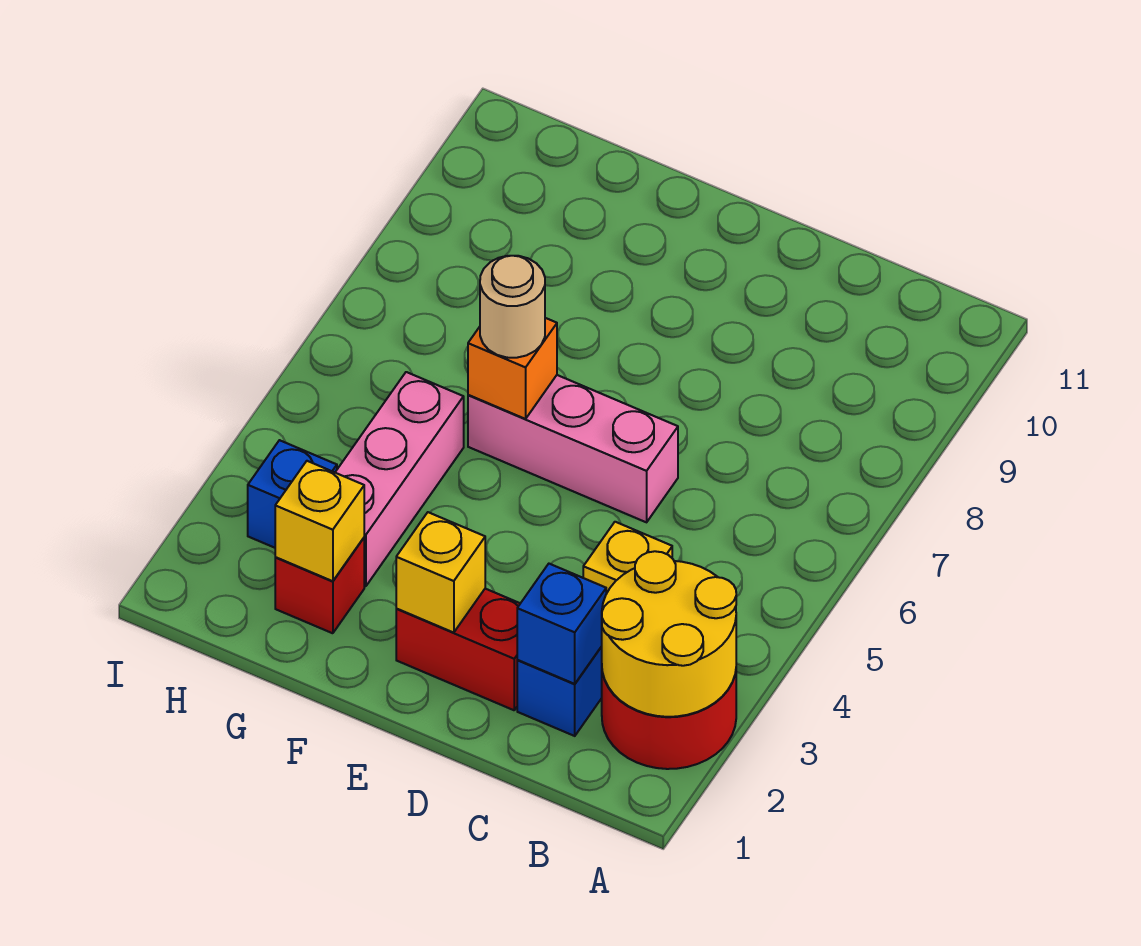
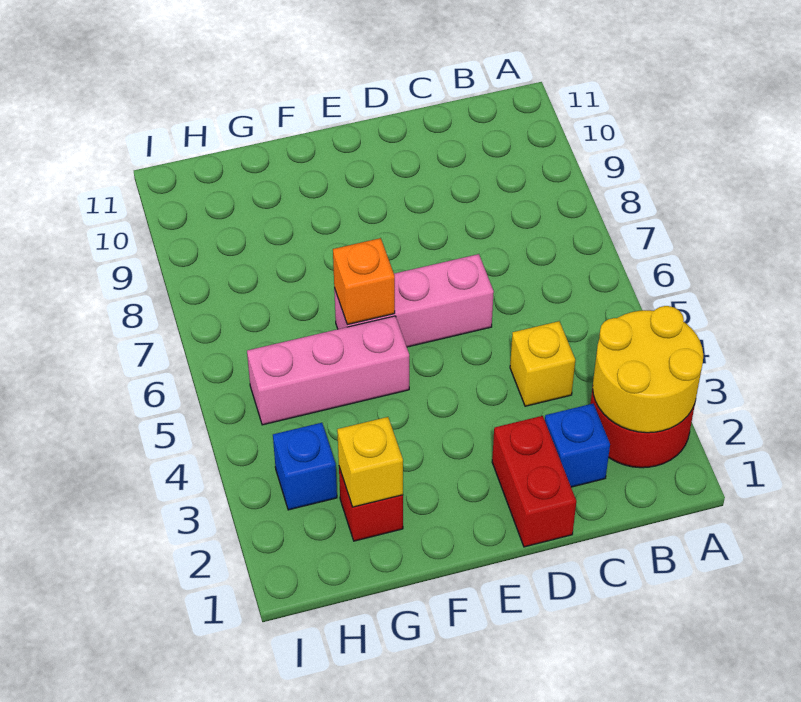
blue brick C2 level 2 -> none
red brick D2:E2 level 1 -> red brick D1:D2 level 1
yellow brick E2 level 2 -> none
tan round brick F6 level 3 -> none
pink brick G3:G5 level 1 -> pink brick F5:H5 level 1

